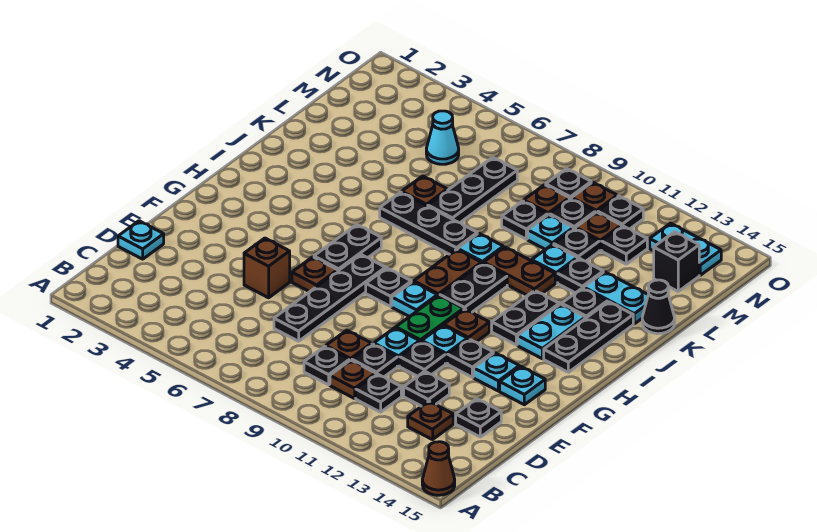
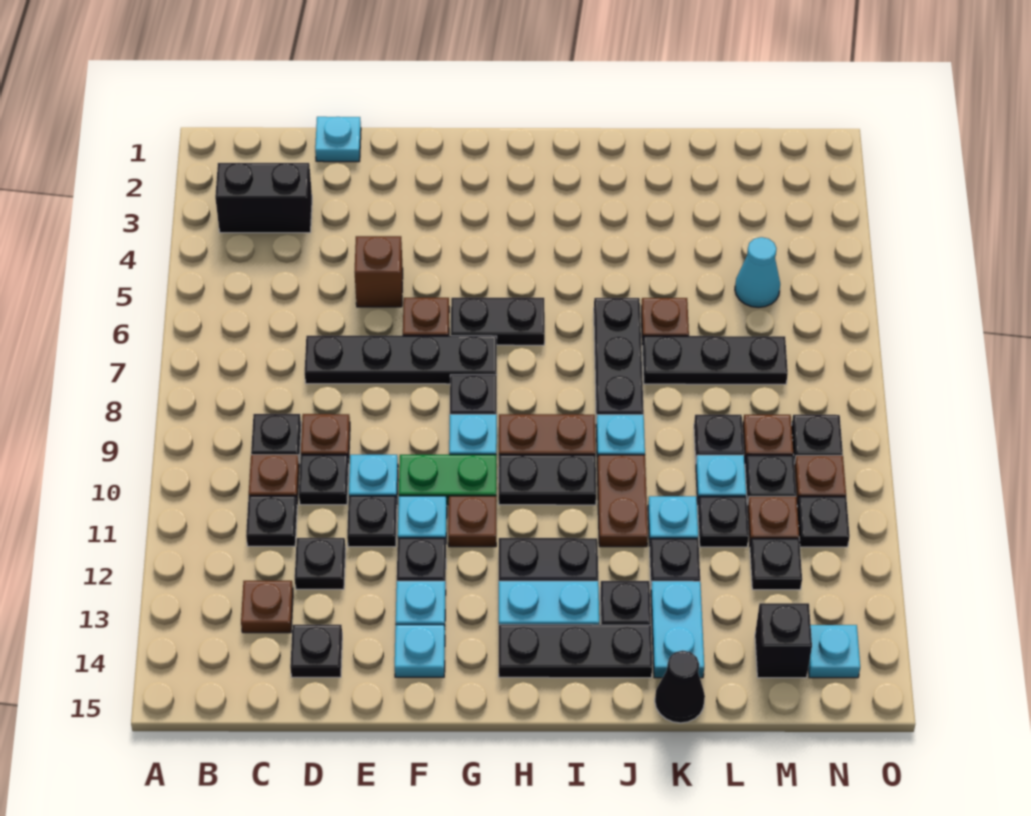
brown cone A15 level 1 -> none
none -> black brick B3:C3 level 1
cyan plate N13:N14 level 1 -> cyan plate N14 level 1

